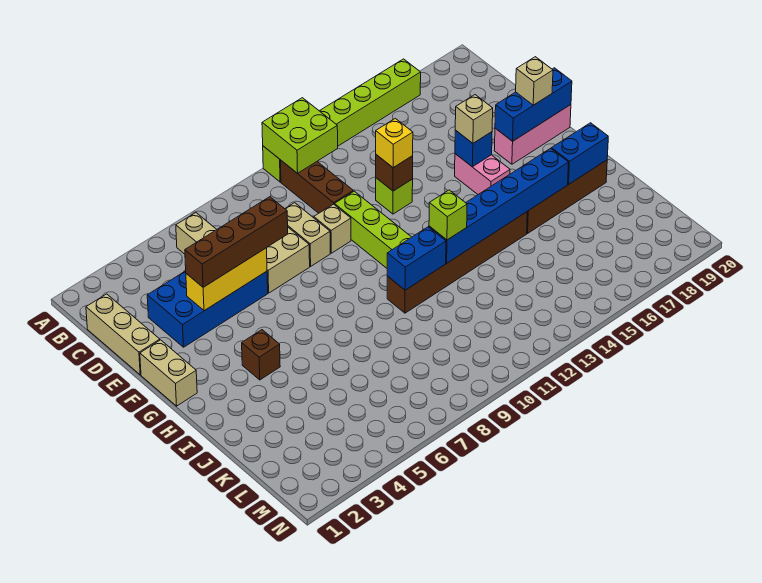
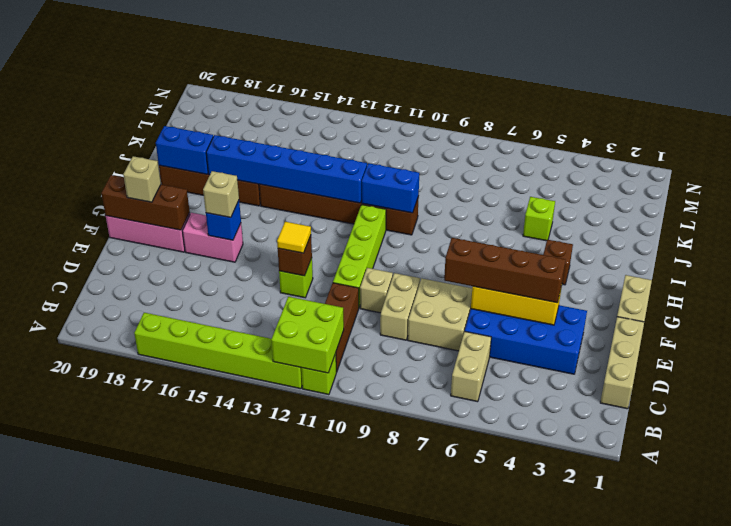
yellow brick E13 level 3 -> yellow tile E13 level 3
pink brick F16:G16 level 1 -> pink brick F16:F17 level 1
blue brick F18:F20 level 2 -> brown brick F18:F20 level 2
lime brick I12 level 3 -> lime brick J5 level 1

